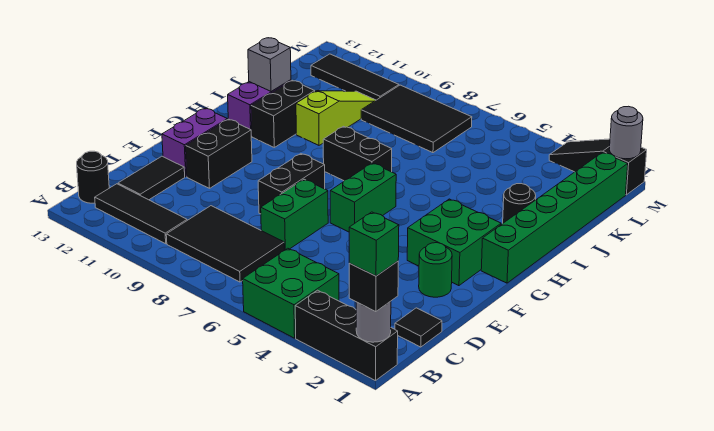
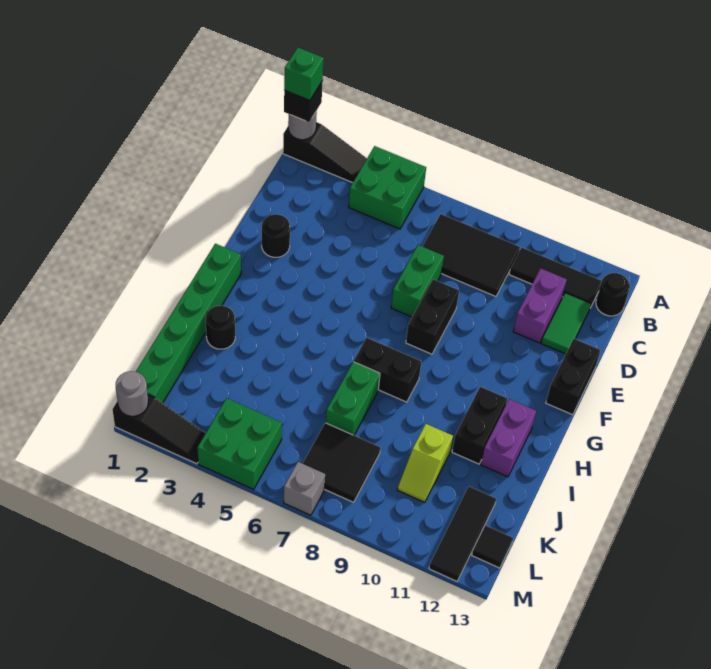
black brick A1:A3 level 1 -> black slope A1:A3 level 1 top 1
black tile C1 level 1 -> black tile L13 level 1
black tile C12:D12 level 1 -> green tile C12:D12 level 1
green round brick E2 level 1 -> black round brick E2 level 1
black brick E11:F11 level 1 -> black brick E13:F13 level 1
purple brick E12:F12 level 1 -> purple brick C11:D11 level 1
green brick F2:G3 level 1 -> green brick L4:M5 level 1
green brick F6:G6 level 1 -> green brick I7:J7 level 1
lime slope I10:K10 level 1 top I -> lime slope J10:K10 level 1 top J
grey brick I12 level 2 -> grey brick M7 level 1
black tile K7:L9 level 1 -> black tile K7:L8 level 1
black tile L10:L12 level 1 -> black tile K12:M12 level 1

